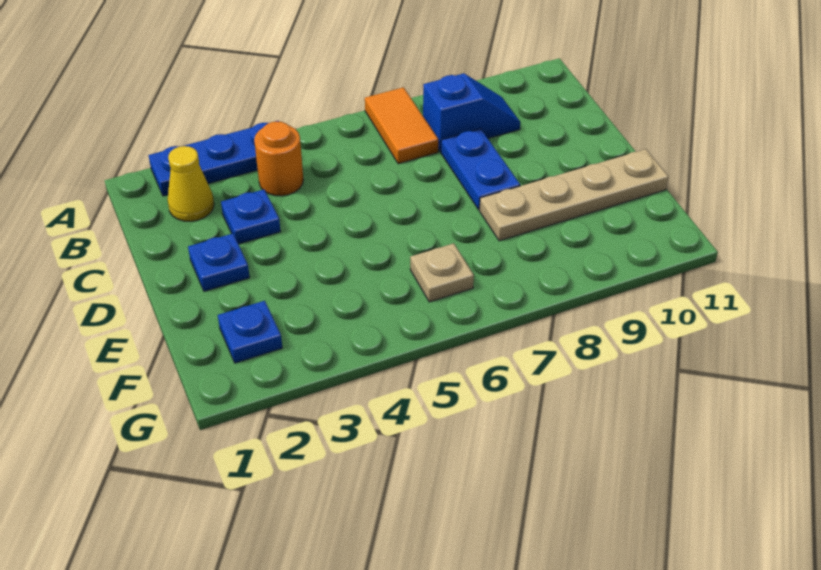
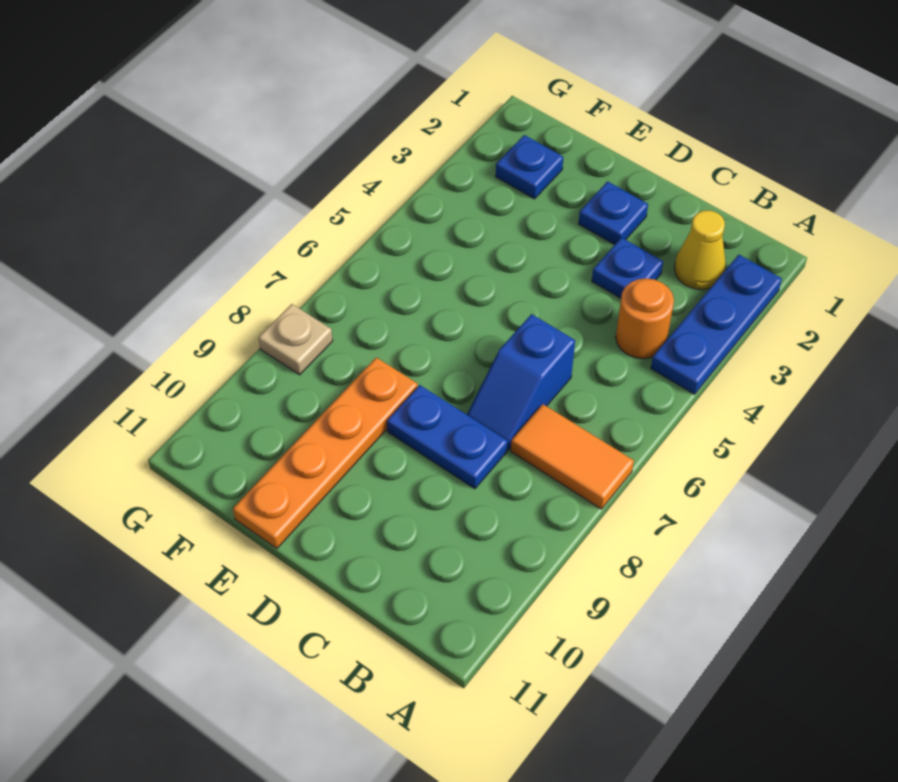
blue slope B8:B9 level 1 top 8 -> blue slope C6:C7 level 1 top 6
tan plate E8:E11 level 1 -> orange plate E8:E11 level 1
tan plate F6 level 1 -> tan plate G8 level 1

